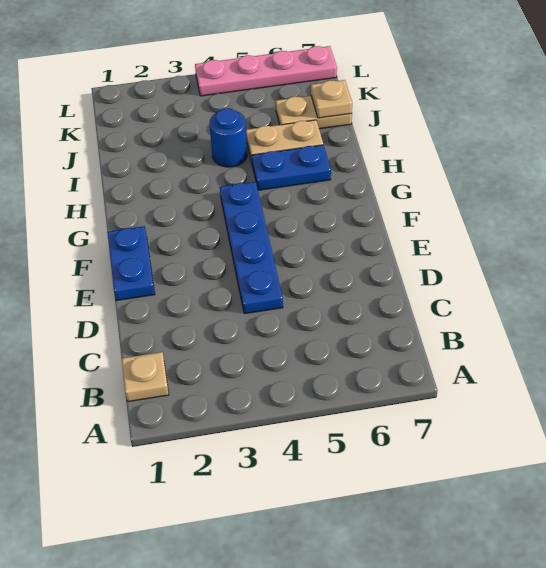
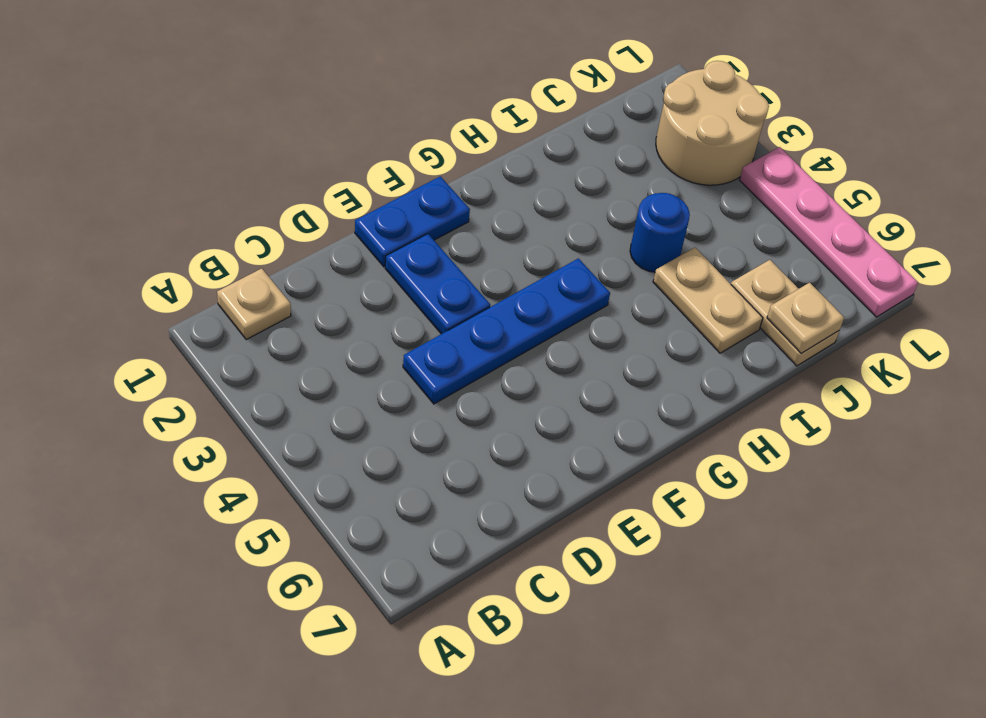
blue plate H5:H6 level 1 -> blue plate E2:E3 level 1
none -> tan round brick K2:L3 level 1

